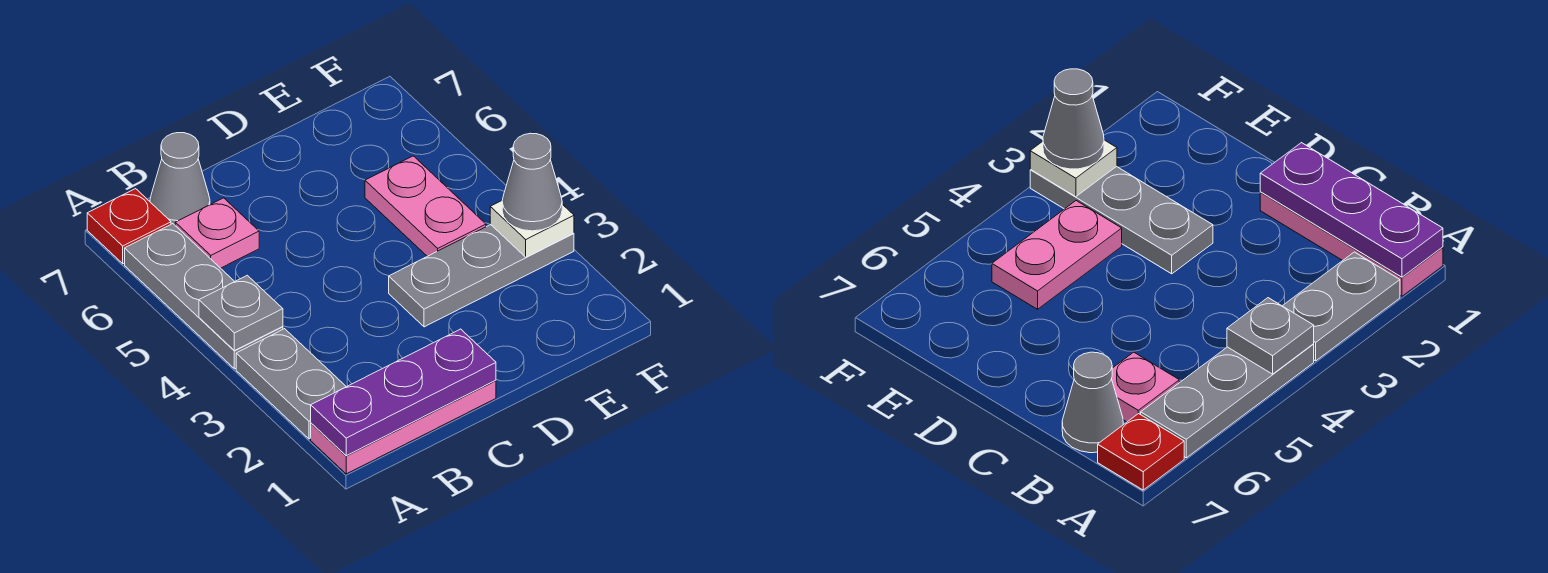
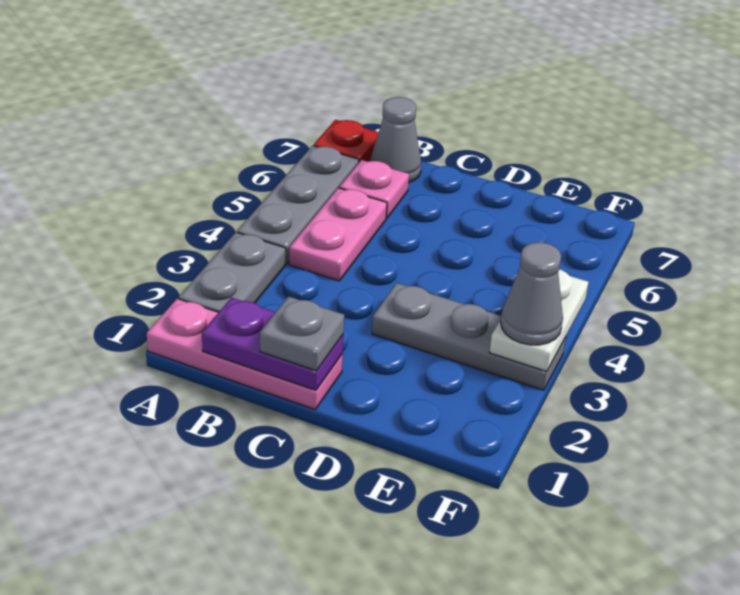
purple plate A1:C1 level 2 -> purple plate B1:C1 level 2
grey plate A4 level 2 -> grey plate C1 level 3
pink plate E4:E5 level 1 -> pink plate B4:B5 level 1
white plate F3 level 2 -> white plate F3:F4 level 2

